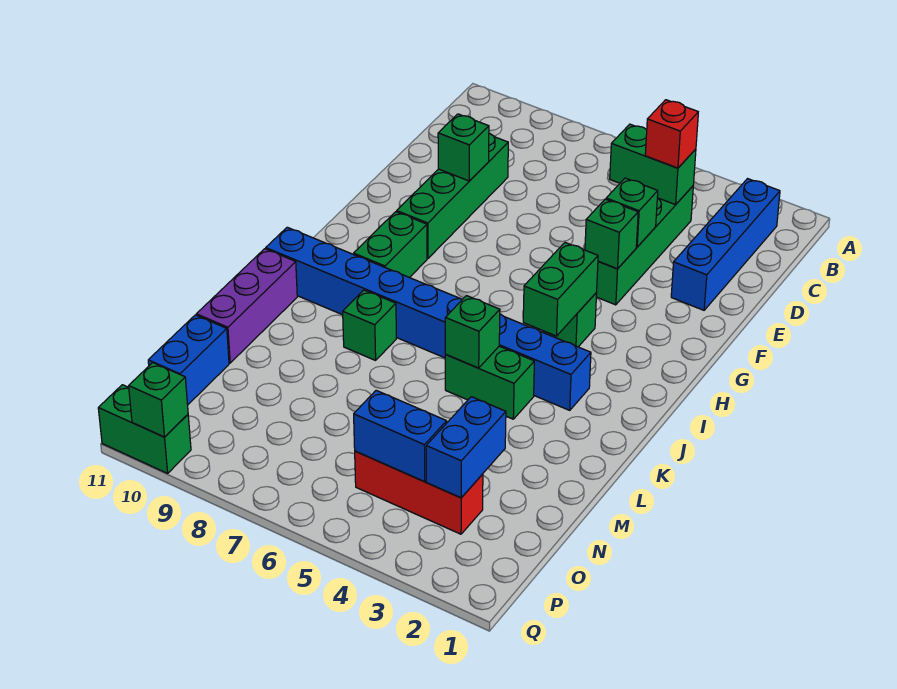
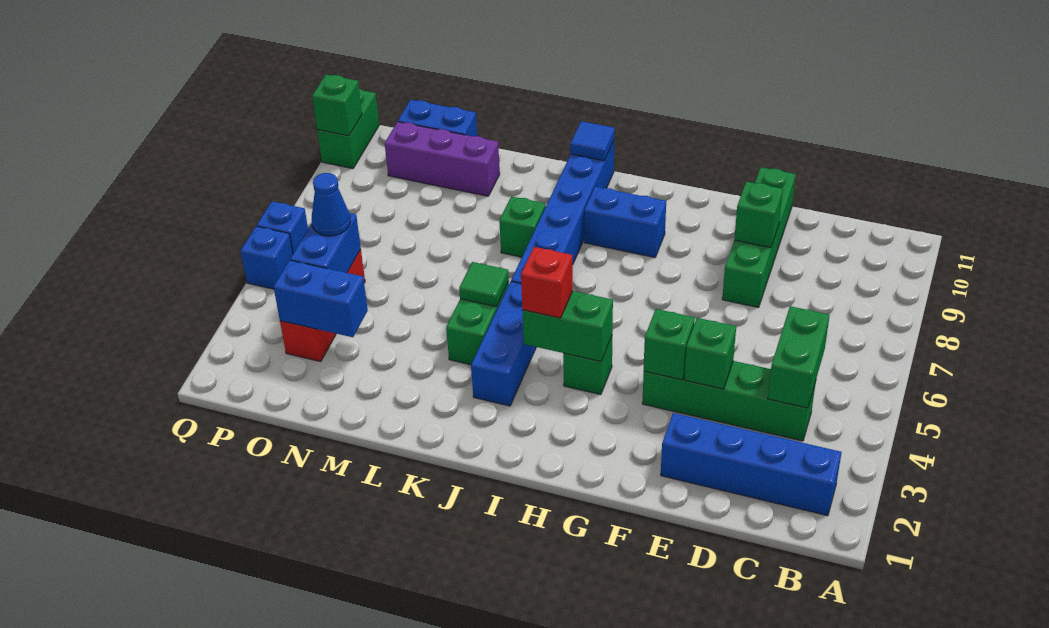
red brick C4 level 3 -> red brick I4 level 3
green brick D9:G9 level 1 -> green brick E8:E11 level 1
green brick H9:I9 level 1 -> blue brick H9:I9 level 1
none -> blue tile J11 level 2
green brick K5 level 2 -> green tile K5 level 2
purple brick K11:M11 level 1 -> purple brick M10:O10 level 1
none -> blue cone O5 level 3
none -> blue brick Q5 level 1
none -> blue brick Q6 level 1

